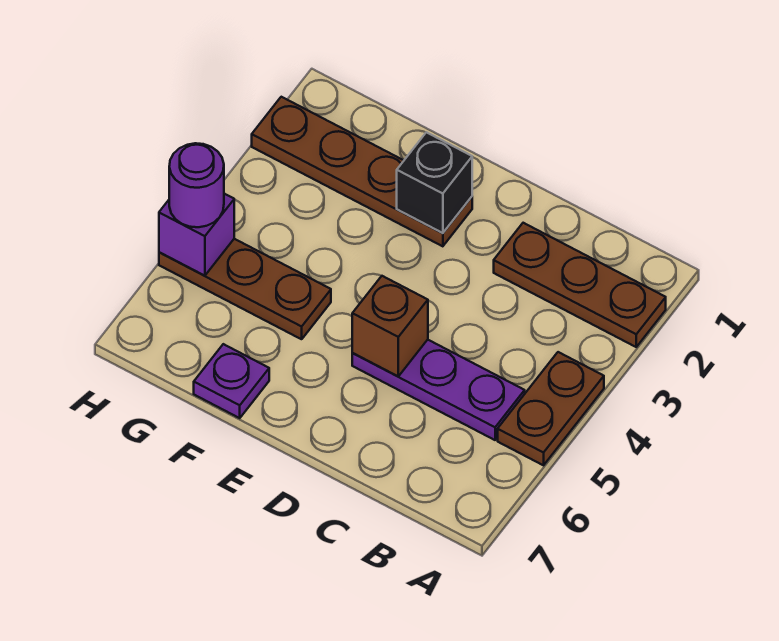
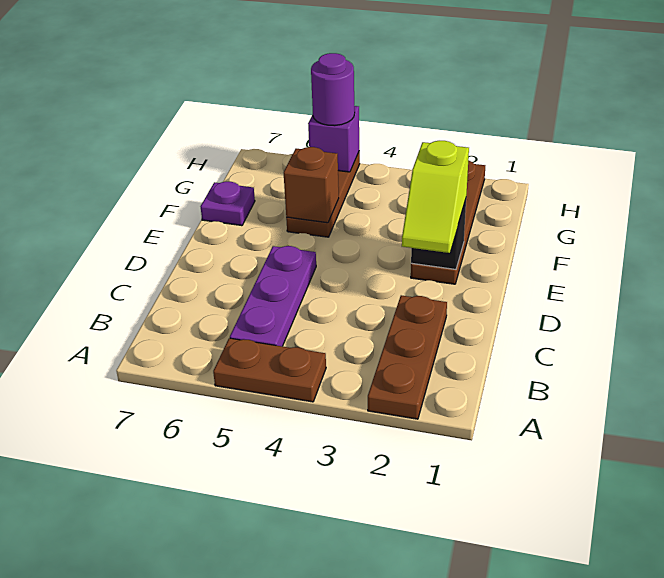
none -> lime slope D2:E2 level 3 top E
brown brick D5 level 2 -> brown brick F5 level 2

